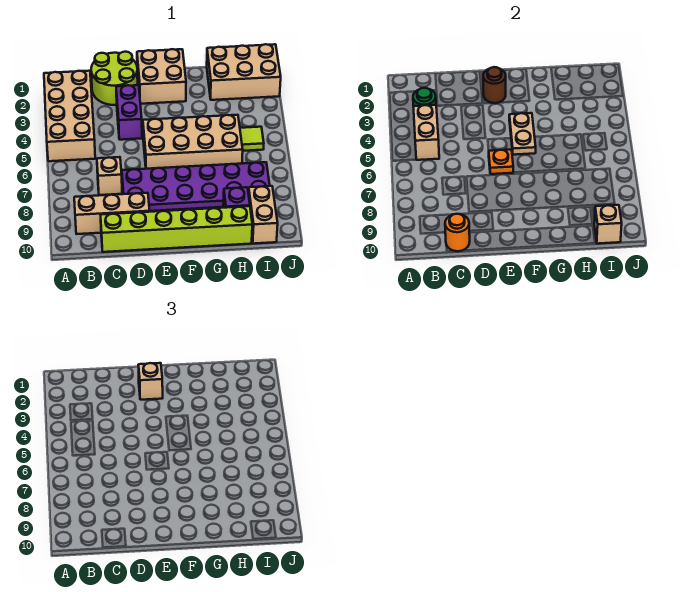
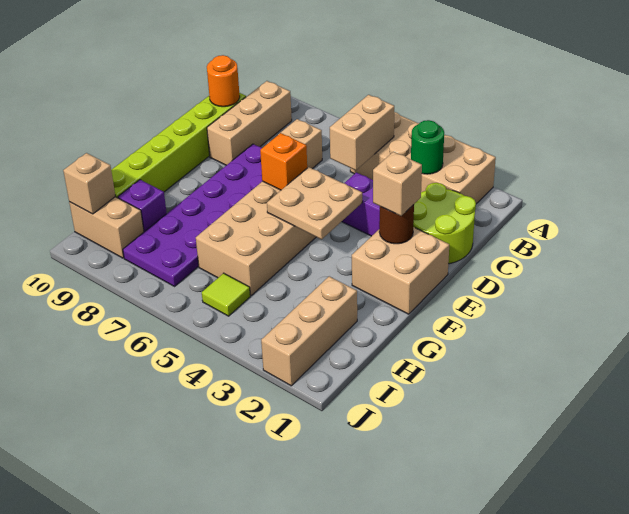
tan brick B4:B5 level 2 -> tan brick B5:C5 level 2
orange plate E6 level 2 -> orange brick E6 level 2
tan plate F4:F5 level 2 -> tan plate E4:F5 level 2
tan brick H1:J2 level 1 -> tan brick H2:J2 level 1

